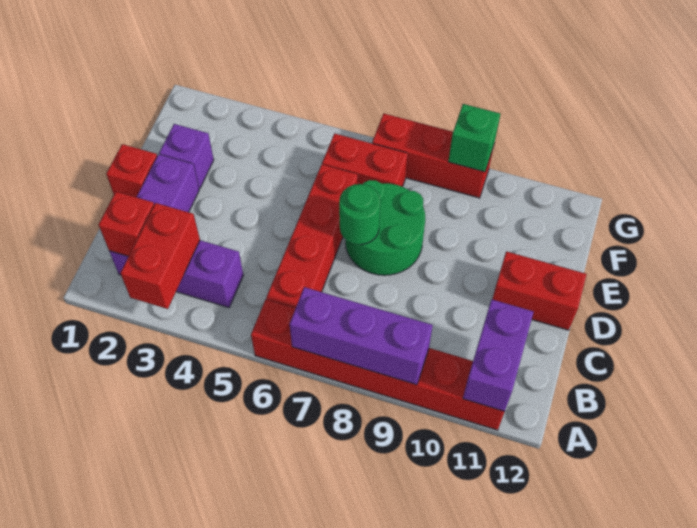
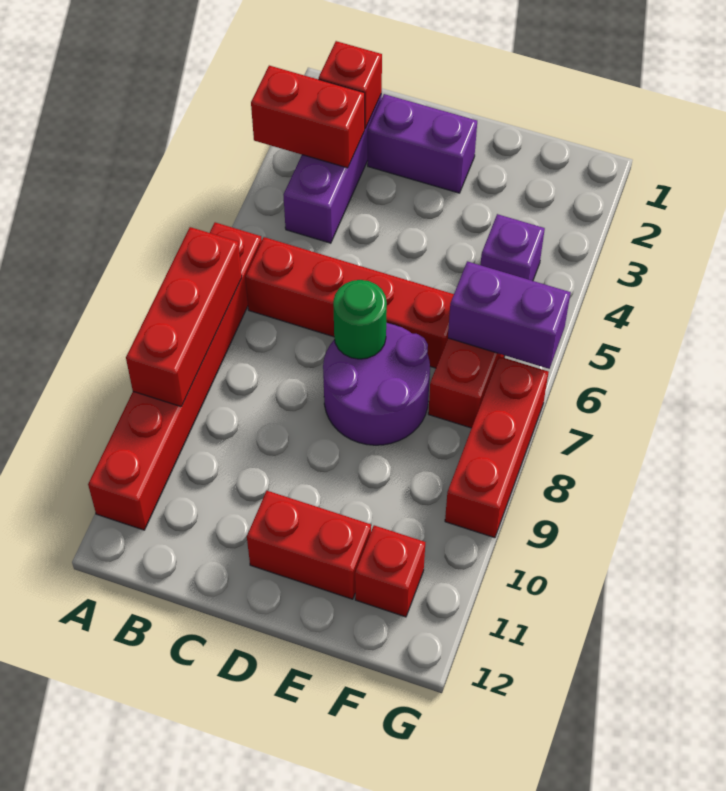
purple brick A7:A9 level 2 -> red brick A7:A9 level 2
purple brick A11:B11 level 2 -> purple brick F6:G6 level 2
red brick D1 level 1 -> red brick F11 level 1
green round brick D7:E8 level 1 -> purple round brick D7:E8 level 1
red brick D11:D12 level 1 -> red brick D11:E11 level 1
purple brick E2 level 1 -> purple brick F4 level 1
green brick G9 level 2 -> none

